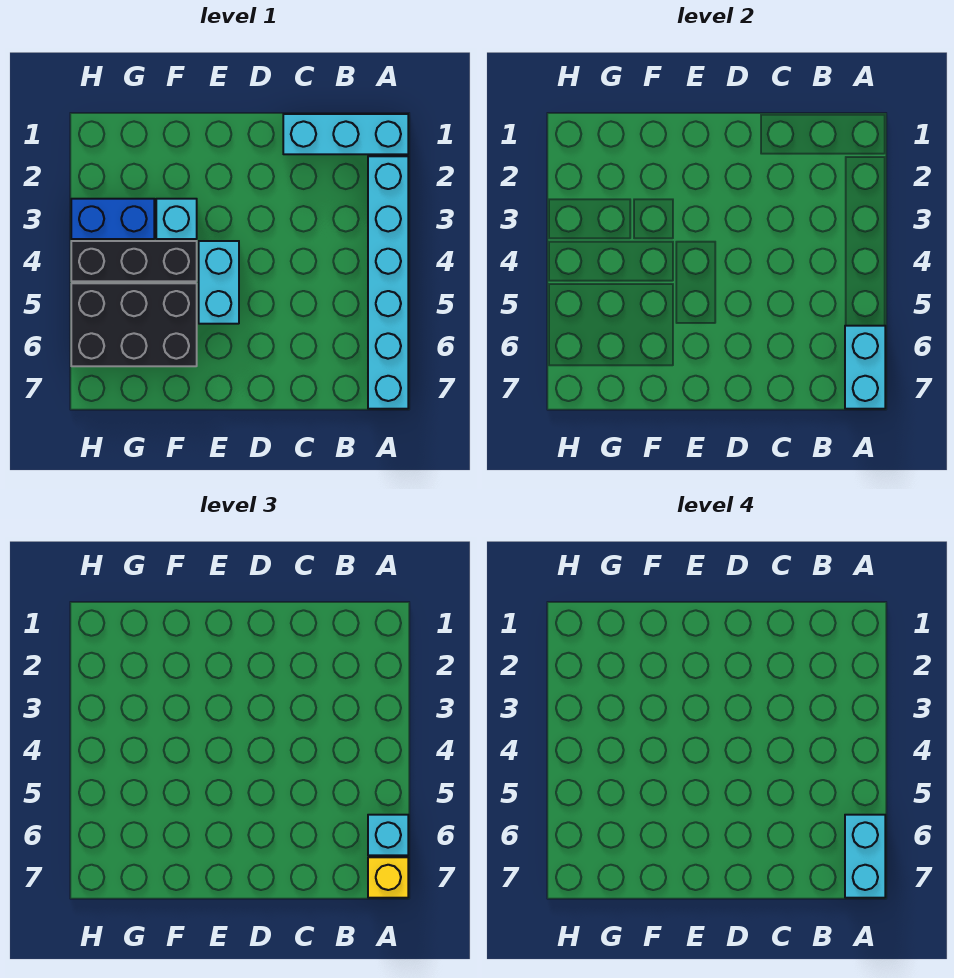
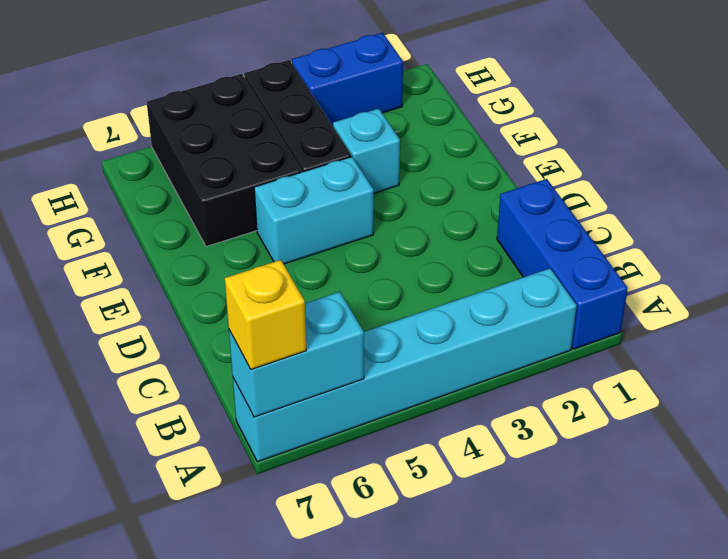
cyan brick A1:C1 level 1 -> blue brick A1:C1 level 1
cyan brick A6 level 3 -> none
cyan brick A6:A7 level 4 -> none
blue brick G3:H3 level 1 -> blue brick H2:H3 level 1

